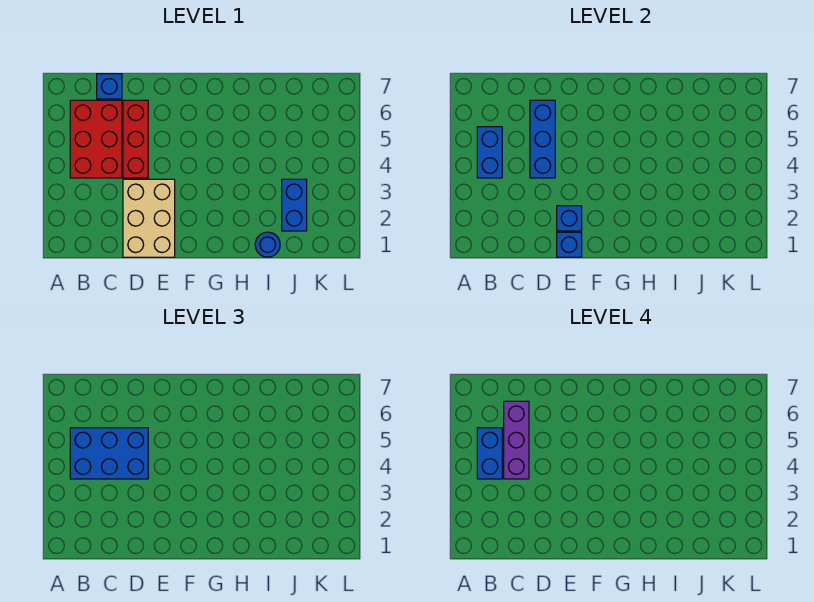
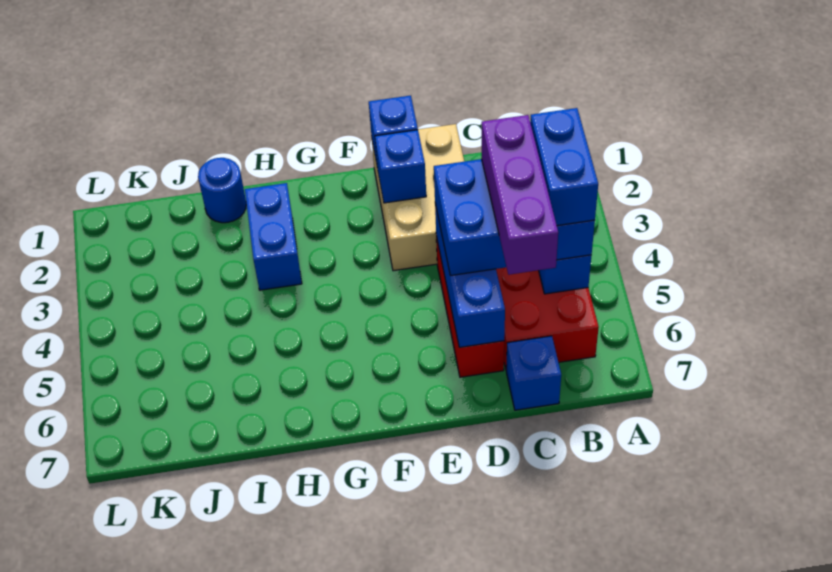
blue brick J2:J3 level 1 -> blue brick H2:H3 level 1

